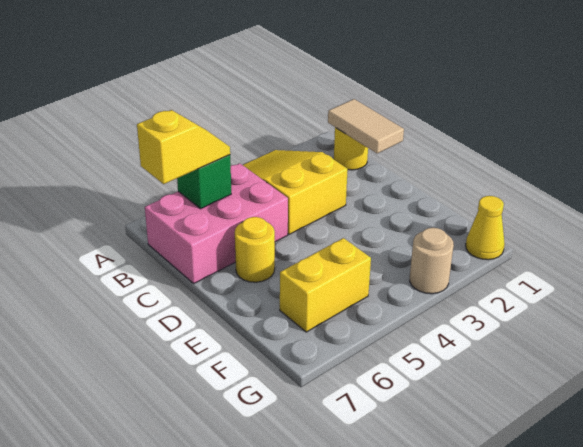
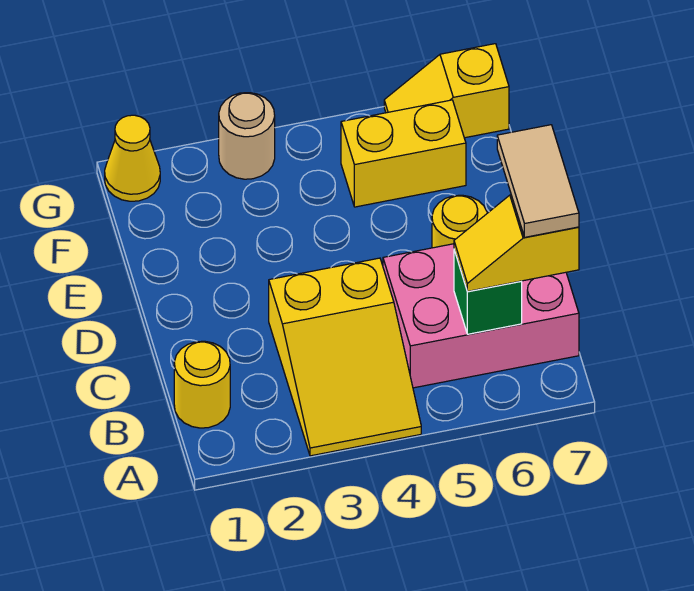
tan tile B1:C1 level 2 -> tan tile B7:C7 level 4
none -> yellow slope G6:G7 level 1 top 7

